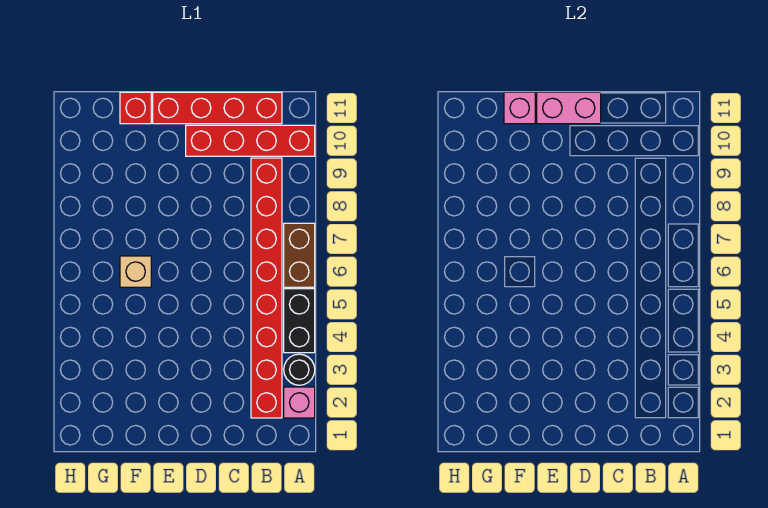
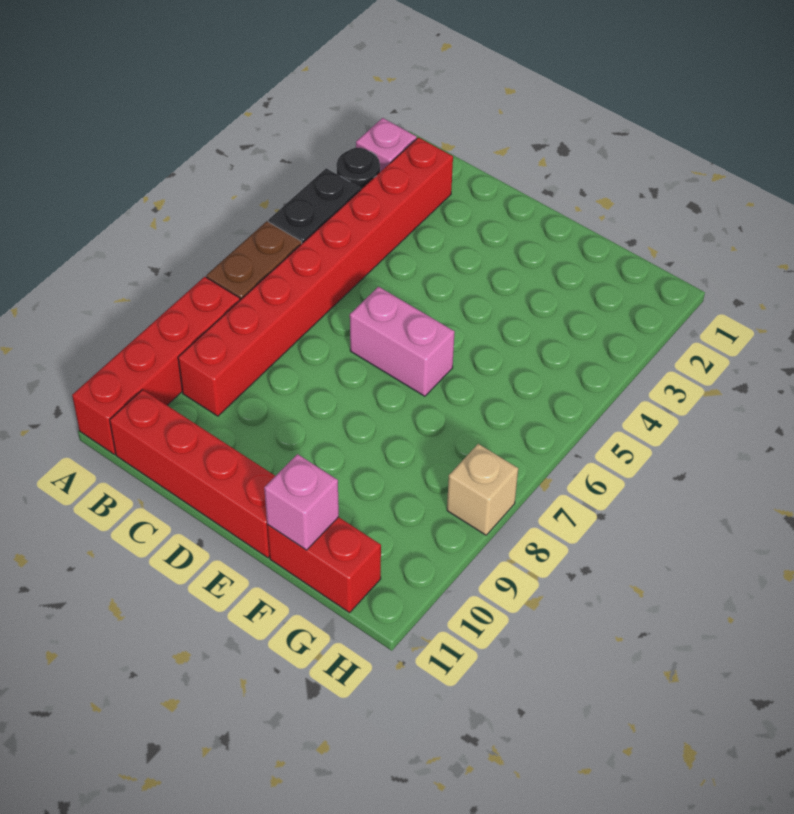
red brick A10:D10 level 1 -> red brick A8:A11 level 1
pink brick D11:E11 level 2 -> pink brick D6:E6 level 1
tan brick F6 level 1 -> tan brick H8 level 1
red brick F11 level 1 -> red brick F11:G11 level 1

